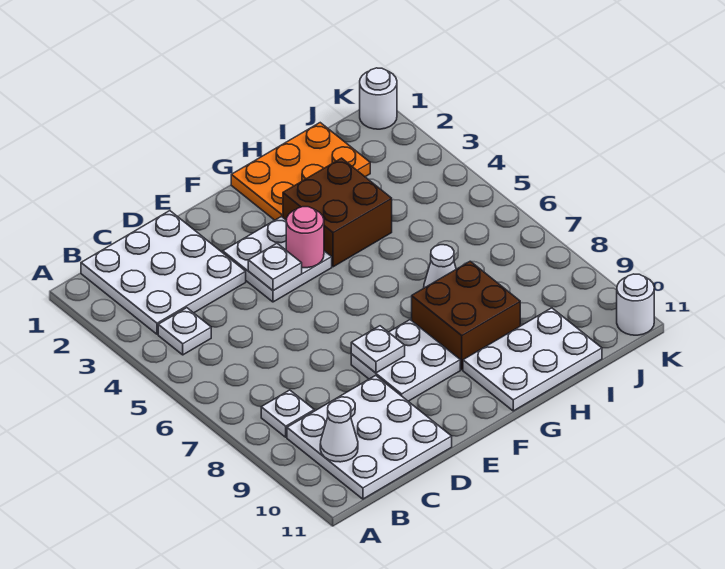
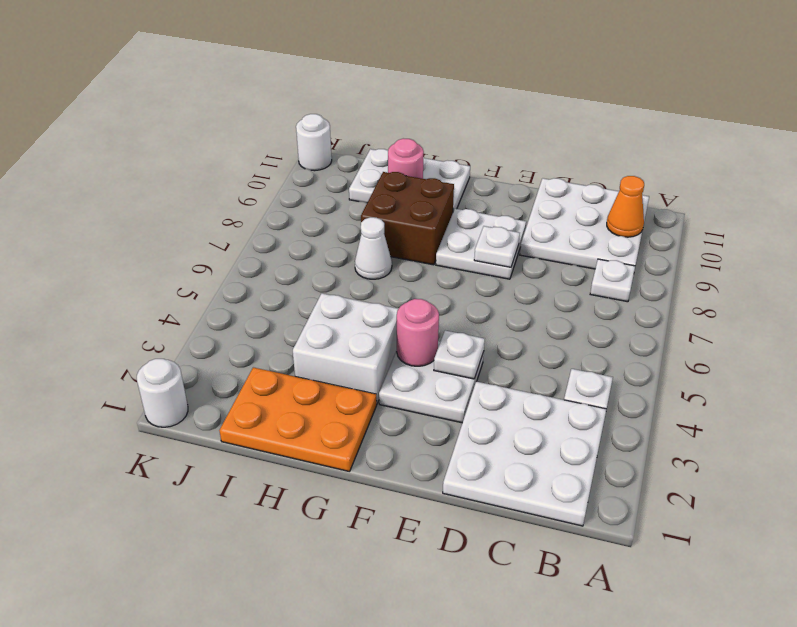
white cone B10 level 2 -> orange cone B10 level 2
brown brick G3:H4 level 1 -> white brick G3:H4 level 1
none -> pink round brick H10 level 2

